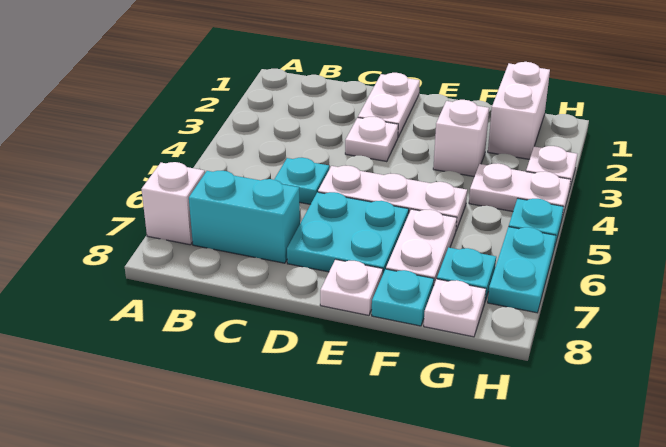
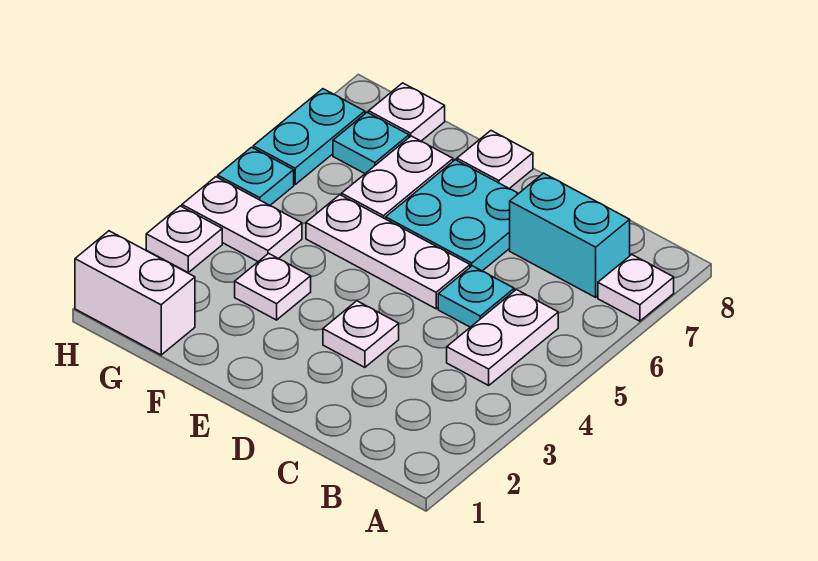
white brick A7 level 1 -> white plate A7 level 1
white plate D1:D2 level 1 -> white plate B4:B5 level 1
white brick F3 level 1 -> white plate F3 level 1
cyan plate F8 level 1 -> none
white brick G1:G2 level 1 -> white brick G1:H1 level 1

